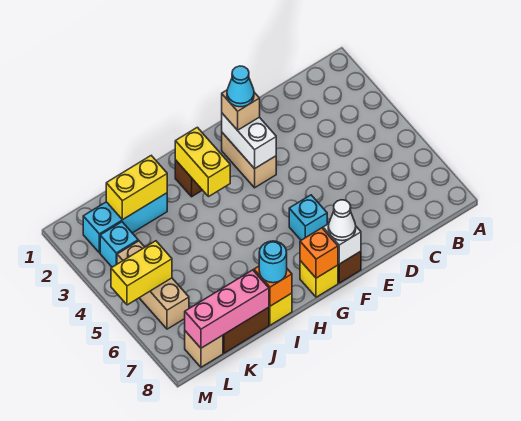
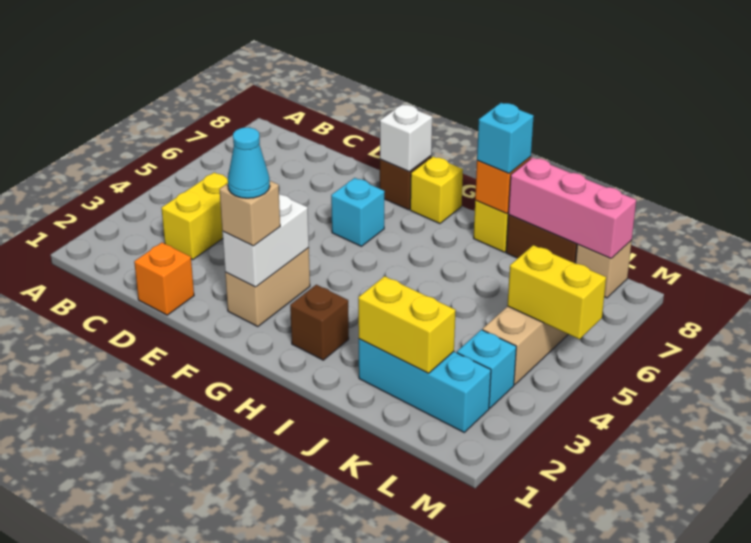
white cone F8 level 3 -> none
orange brick G8 level 2 -> orange brick D1 level 1
yellow brick H2:H3 level 2 -> yellow brick C3:C4 level 1
cyan round brick I8 level 3 -> cyan brick I8 level 3

